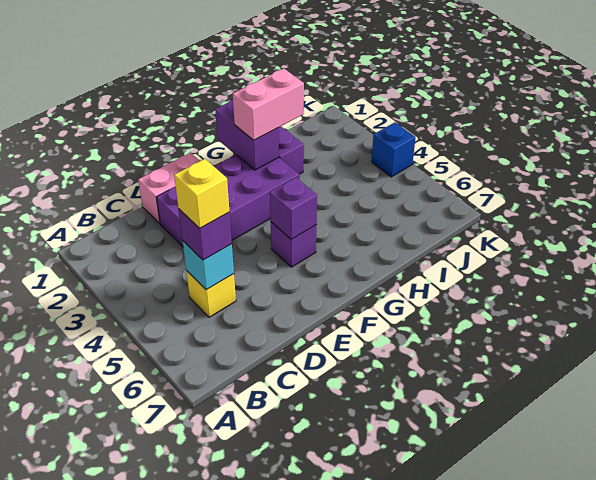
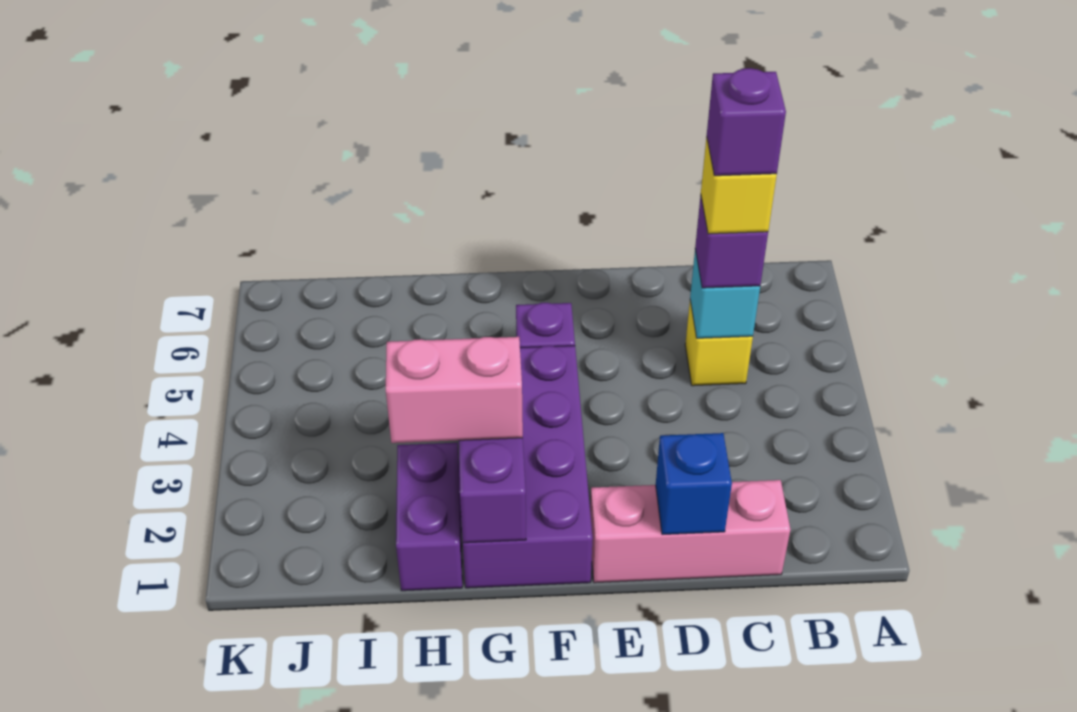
pink brick D1:E1 level 1 -> pink brick C1:E1 level 1
purple brick D2:G3 level 1 -> purple brick F1:G4 level 1
purple brick F5 level 2 -> purple brick C5 level 5
blue brick K4 level 1 -> blue brick D1 level 2

